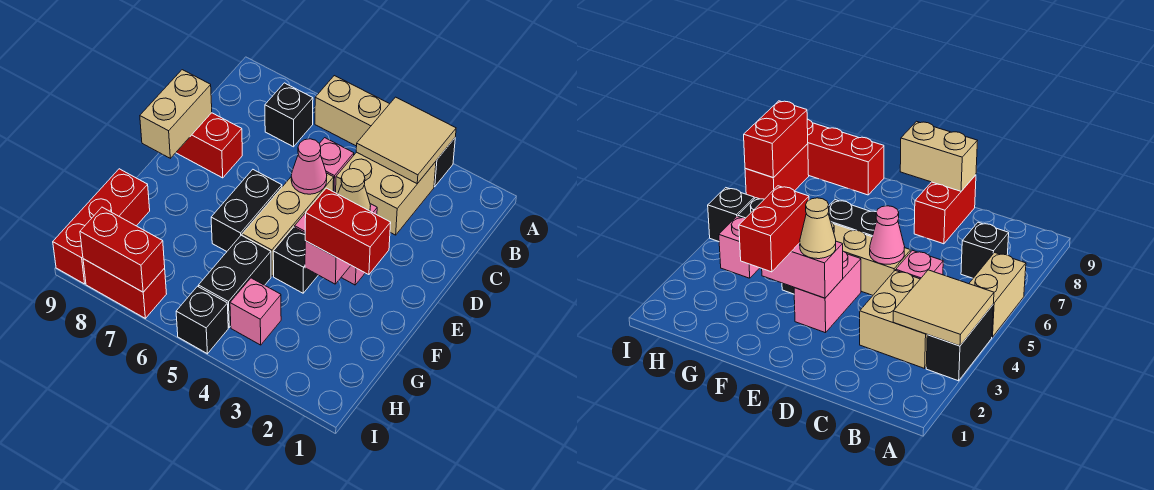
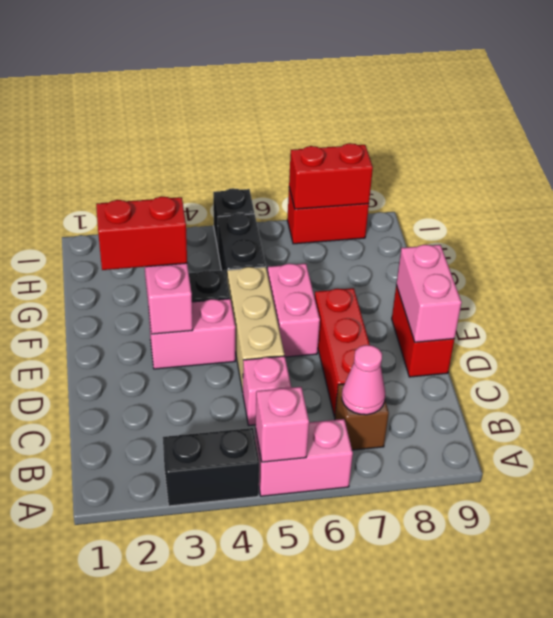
tan tile A3:B4 level 2 -> none
tan brick A5:A6 level 1 -> pink brick A5:A6 level 1
tan brick B3:C4 level 1 -> none
black brick B7 level 1 -> brown brick B7 level 1
pink cone D5 level 2 -> pink cone B7 level 2
red brick D8:D9 level 1 -> red brick D9:E9 level 1
tan brick D9:E9 level 2 -> pink brick D9:E9 level 2
tan cone E3 level 3 -> none
black brick E6:F6 level 1 -> pink brick E6:F6 level 1
red brick G9:I9 level 1 -> red brick C7:E7 level 1
pink brick H4 level 1 -> pink brick A5 level 2

